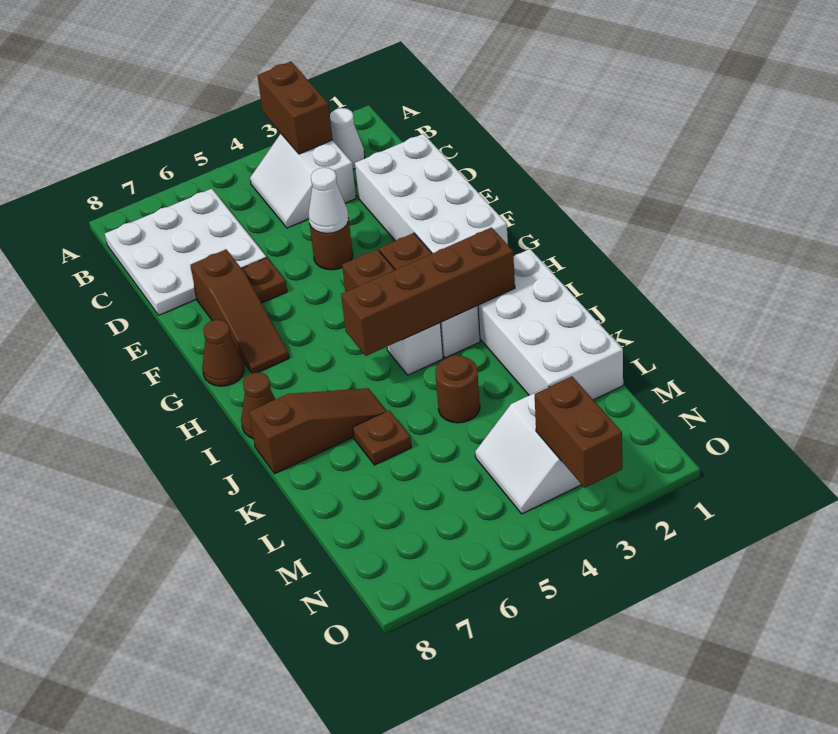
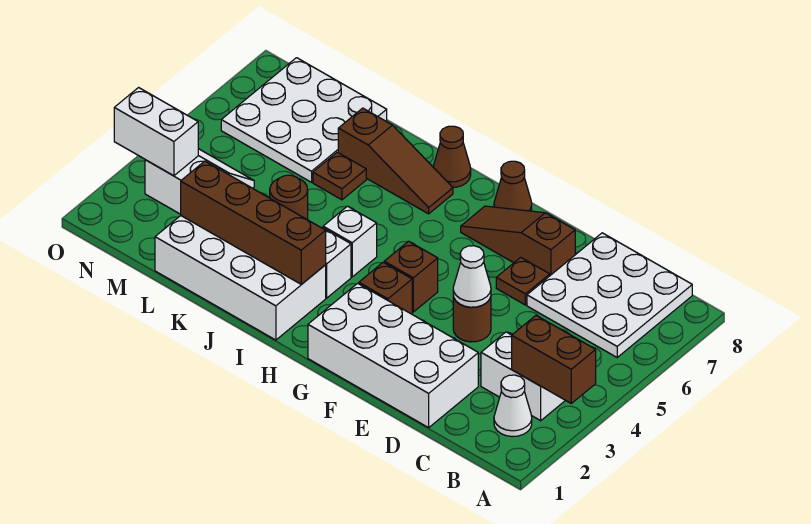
brown brick I2:I5 level 2 -> brown brick I2:L2 level 2
brown slope J6:J8 level 1 top 8 -> brown slope I7:K7 level 1 top K
none -> white plate L6:N8 level 1
brown brick N3:O3 level 2 -> white brick N3:O3 level 2

